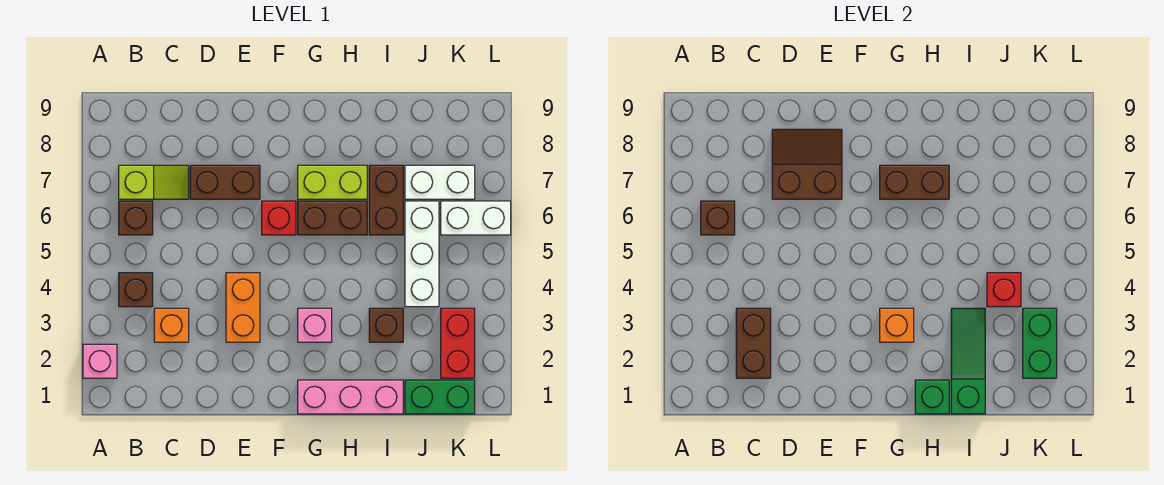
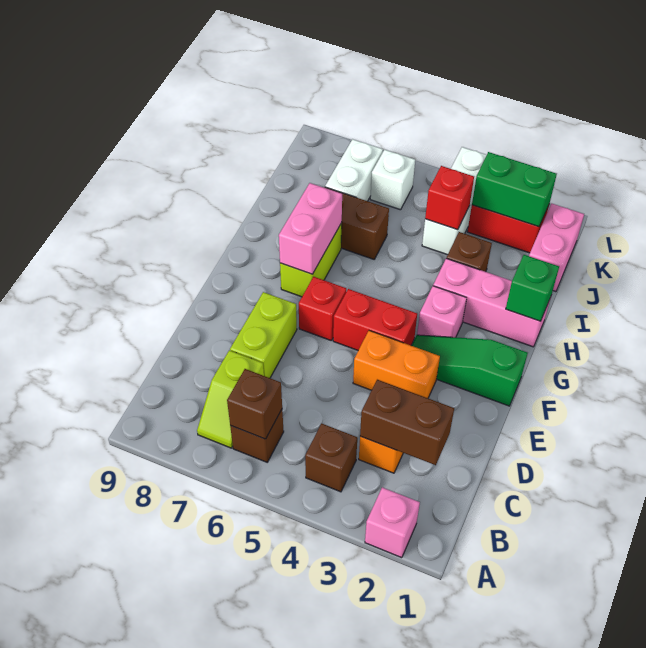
lime slope B7:C7 level 1 top B -> lime slope B7:C7 level 1 top C
brown brick D7:E7 level 1 -> lime brick D7:E7 level 1
brown slope D7:E8 level 2 top 7 -> none
none -> red brick F4:F5 level 1
pink brick G1:I1 level 1 -> pink brick H1:H3 level 1
orange brick G3 level 2 -> none
brown brick G6:H6 level 1 -> none
brown brick G7:H7 level 2 -> pink brick G7:H7 level 2
green slope I1:I3 level 2 top 1 -> green slope F1:F3 level 1 top 1
green brick J1:K1 level 1 -> pink brick J1:K1 level 1
white brick J4:J6 level 1 -> white brick J4:L4 level 1
white brick K6:L6 level 1 -> white brick K6 level 1

